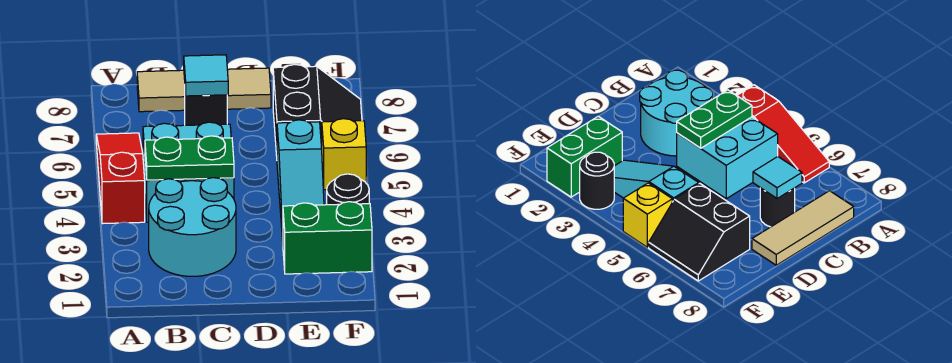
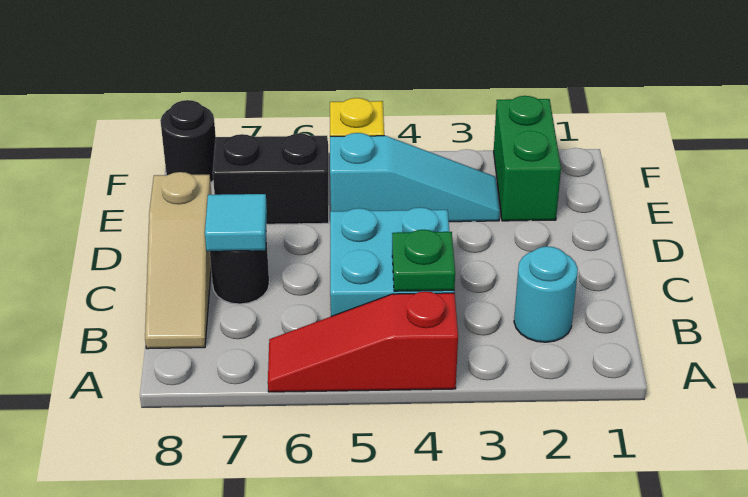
cyan round brick B2:C3 level 1 -> cyan round brick B2 level 1
green plate B4:C4 level 2 -> green plate B4 level 2
tan tile B8:D8 level 1 -> tan slope B8:D8 level 1 top D
black round brick F3 level 1 -> black round brick F8 level 1

